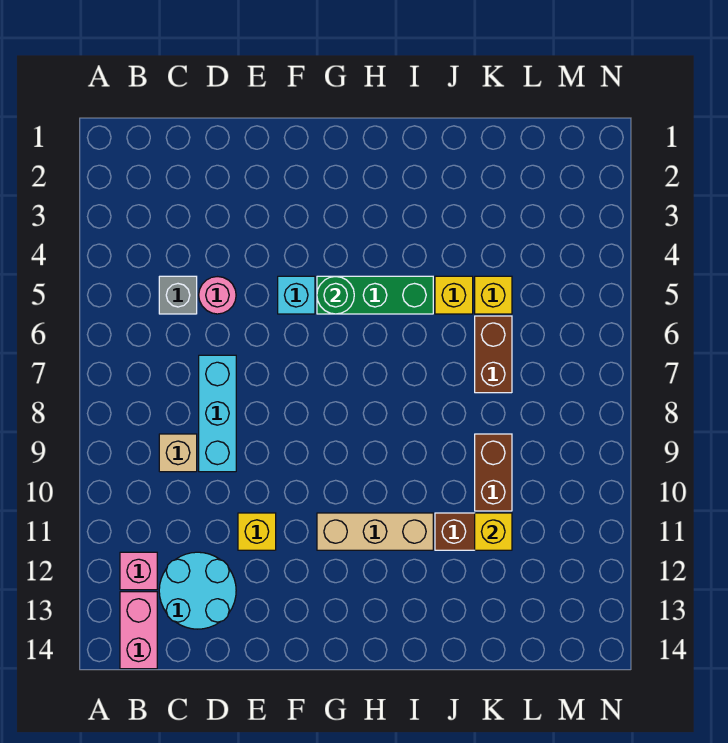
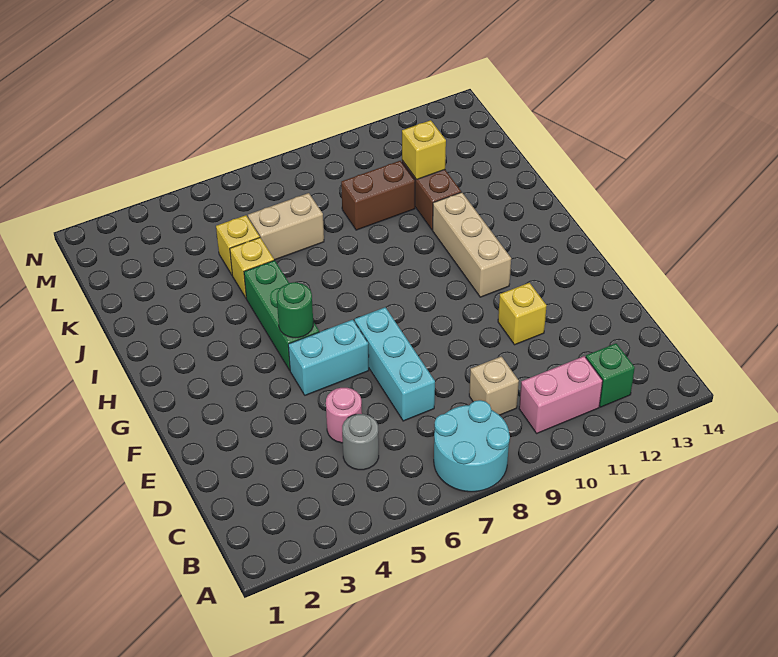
pink brick B12 level 1 -> green brick B12 level 1
pink brick B13:B14 level 1 -> pink brick B10:B11 level 1
grey brick C5 level 1 -> grey round brick C5 level 1
cyan round brick C12:D13 level 1 -> cyan round brick A7:B8 level 1
cyan brick D7:D9 level 1 -> cyan brick D7:F7 level 1
cyan brick F5 level 1 -> cyan brick F5:F6 level 1
brown brick K6:K7 level 1 -> tan brick K6:K7 level 1

